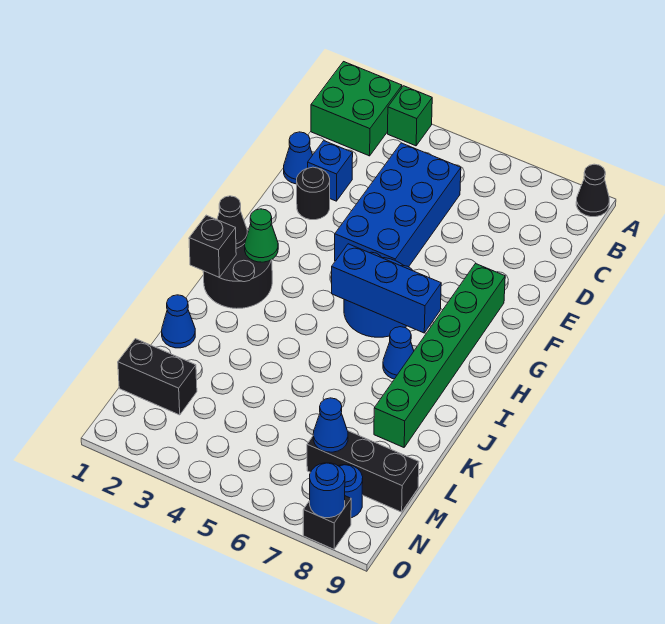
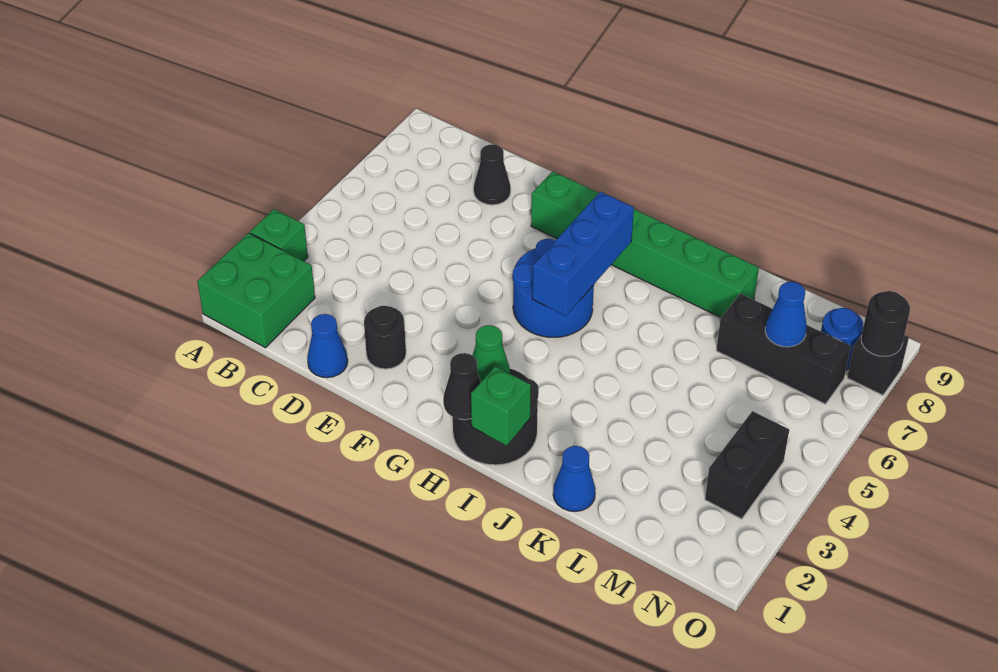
black cone A9 level 1 -> black cone D8 level 1
blue brick C4:F5 level 1 -> none
blue brick D2 level 1 -> none
black brick I1 level 2 -> green brick I1 level 2
blue cone I7 level 1 -> none
black brick M1:M2 level 1 -> black brick N3:N4 level 1
black brick M7:M9 level 1 -> black brick L7:N7 level 1
blue round brick O8 level 2 -> black round brick O8 level 2

